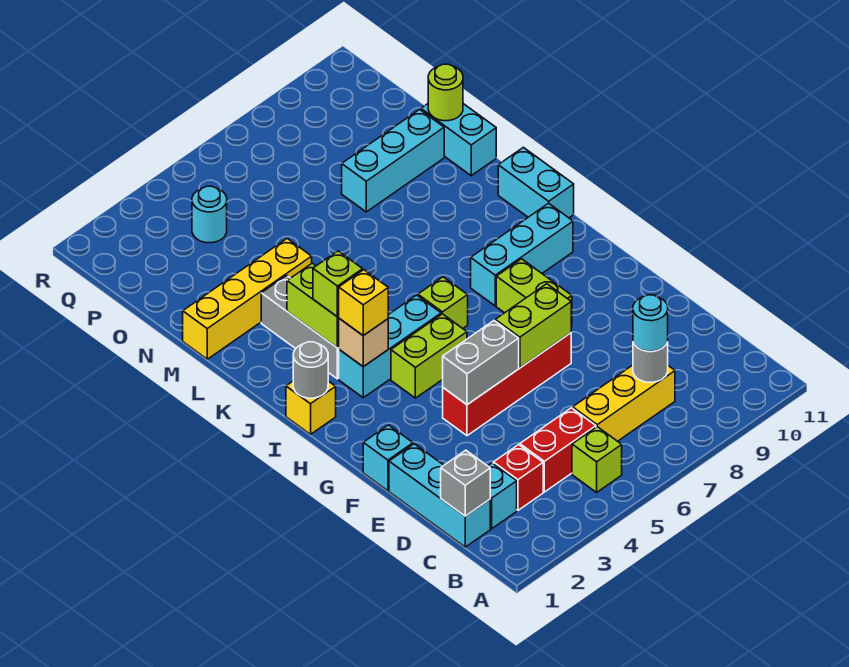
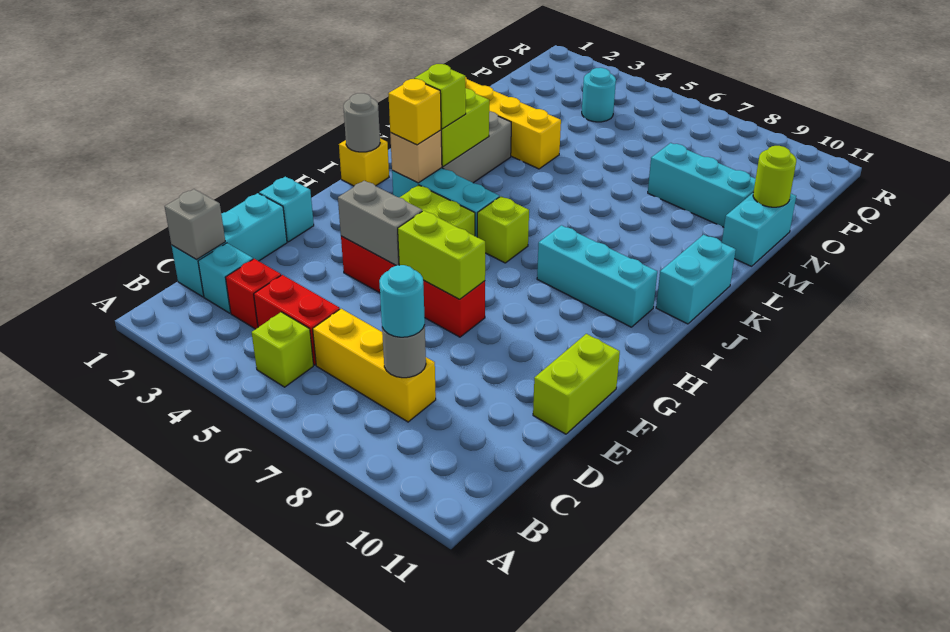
lime brick G8:H8 level 1 -> lime brick E11:F11 level 1

